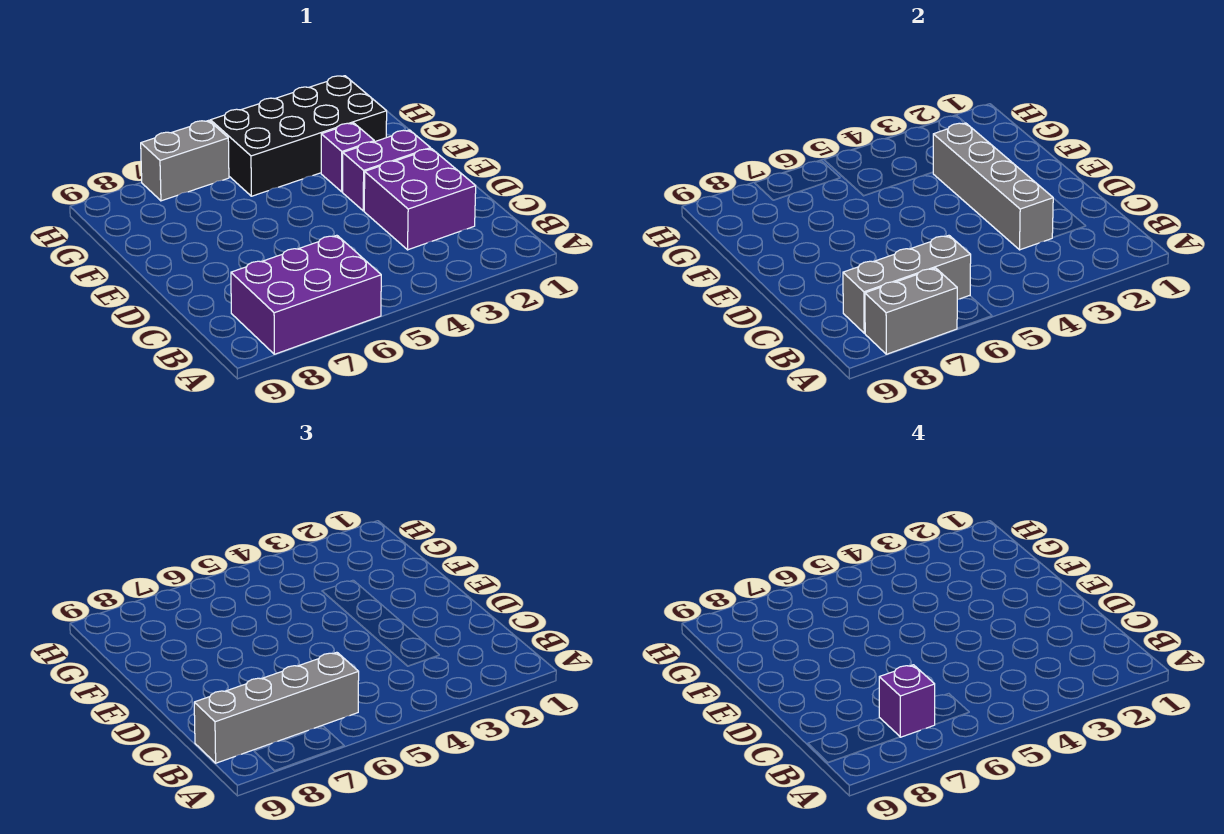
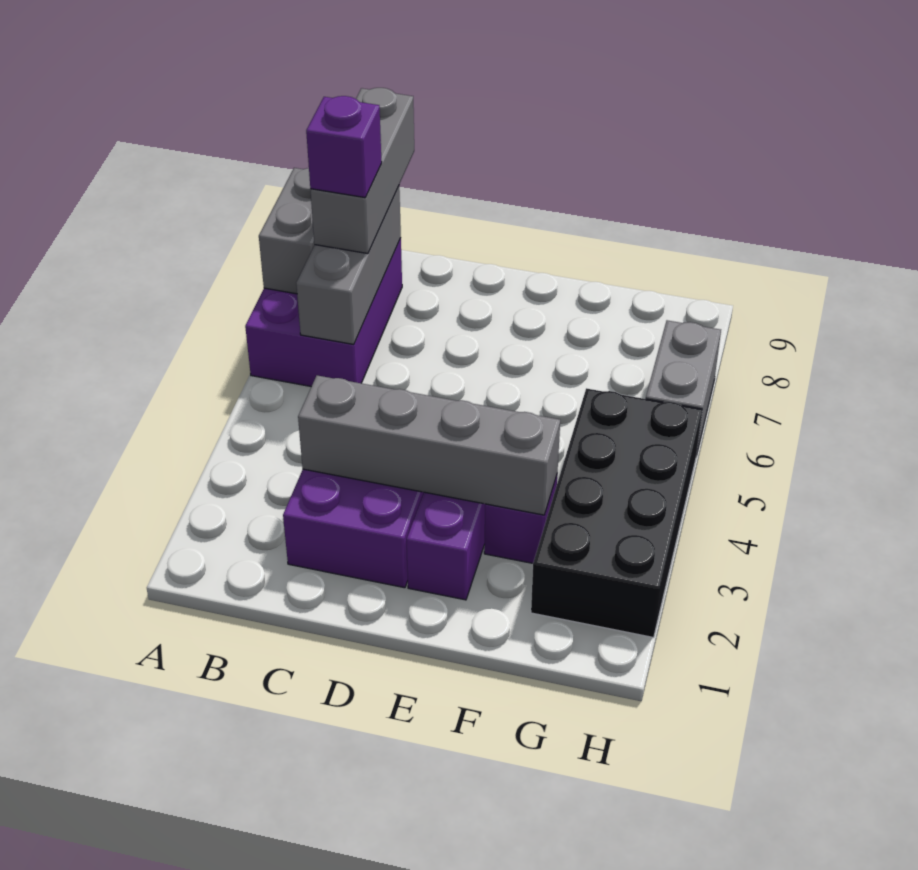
grey brick B6:B9 level 3 -> grey brick B7:B9 level 3

